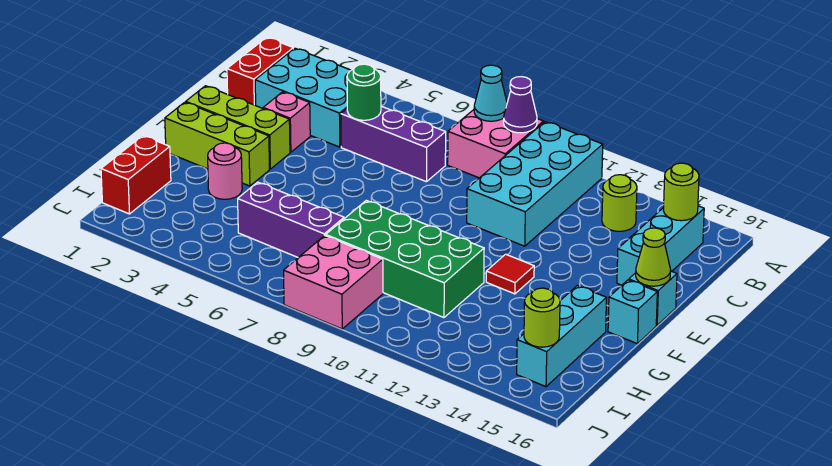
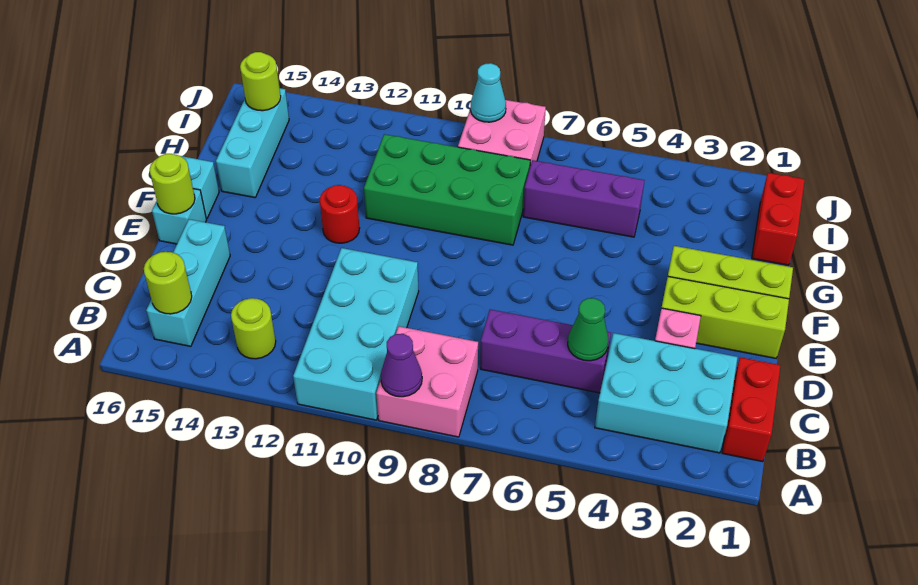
cyan cone A8 level 2 -> cyan cone J9 level 2
green round brick C5 level 2 -> green cone C5 level 2
lime cone E16 level 2 -> lime round brick E16 level 2
red tile F12 level 1 -> red round brick F12 level 1
pink round brick G3 level 1 -> none

